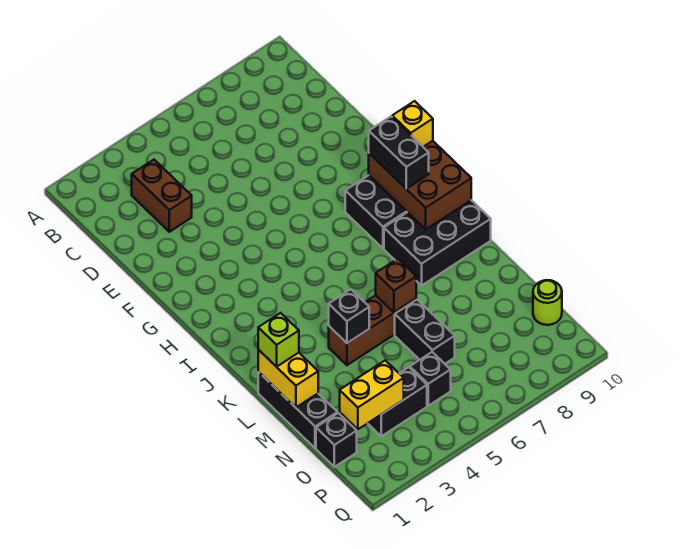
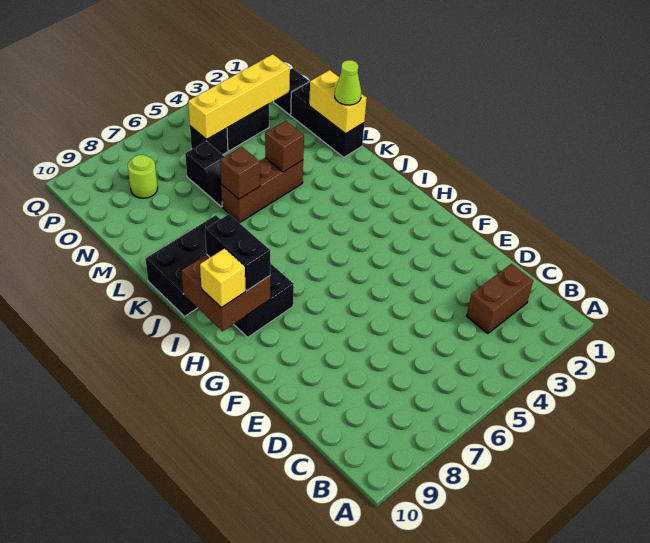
brown brick C3:D3 level 1 -> brown brick C2:C3 level 1
brown brick H9:J10 level 2 -> brown brick H9:I10 level 2
lime brick L1 level 3 -> lime cone L1 level 3
black brick L4 level 2 -> brown brick L4 level 2
black brick M6:N6 level 1 -> black slope M6:N6 level 1 top N
yellow brick O2:O3 level 2 -> yellow brick O2:O5 level 2
lime round brick O10 level 1 -> lime round brick O8 level 1

